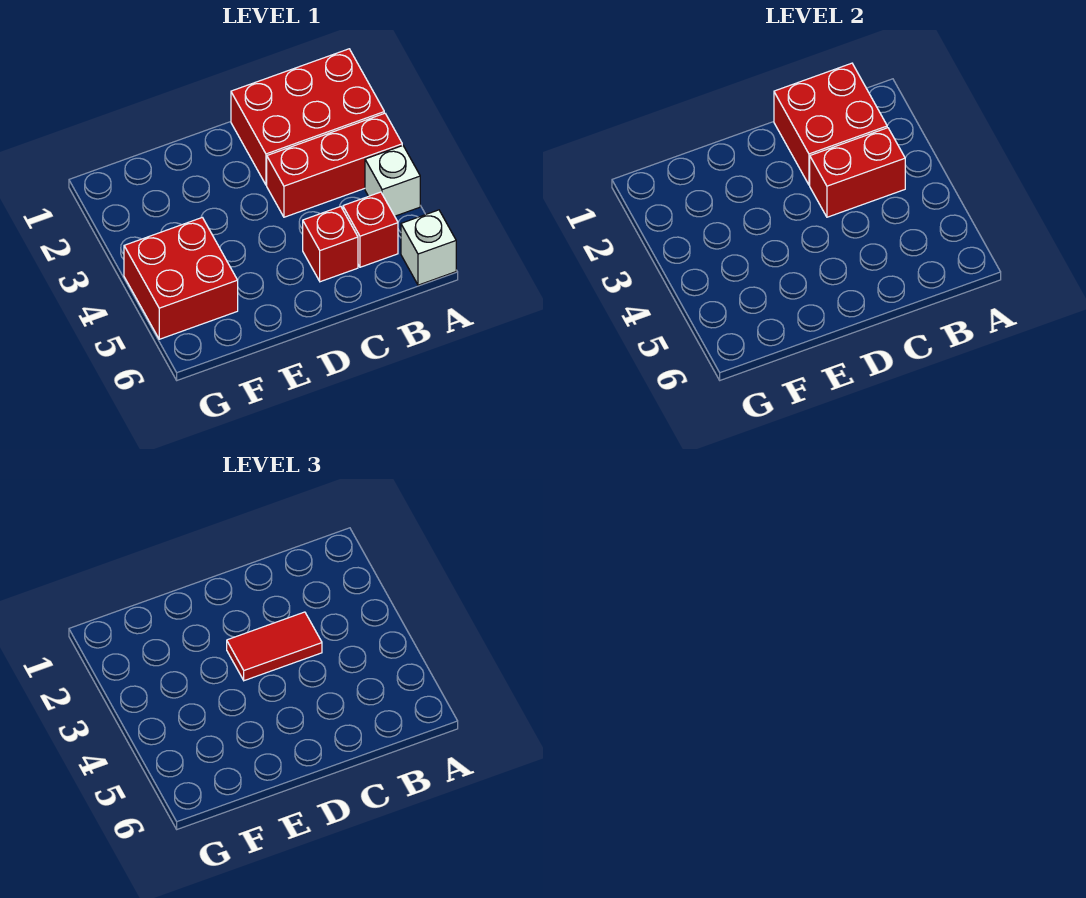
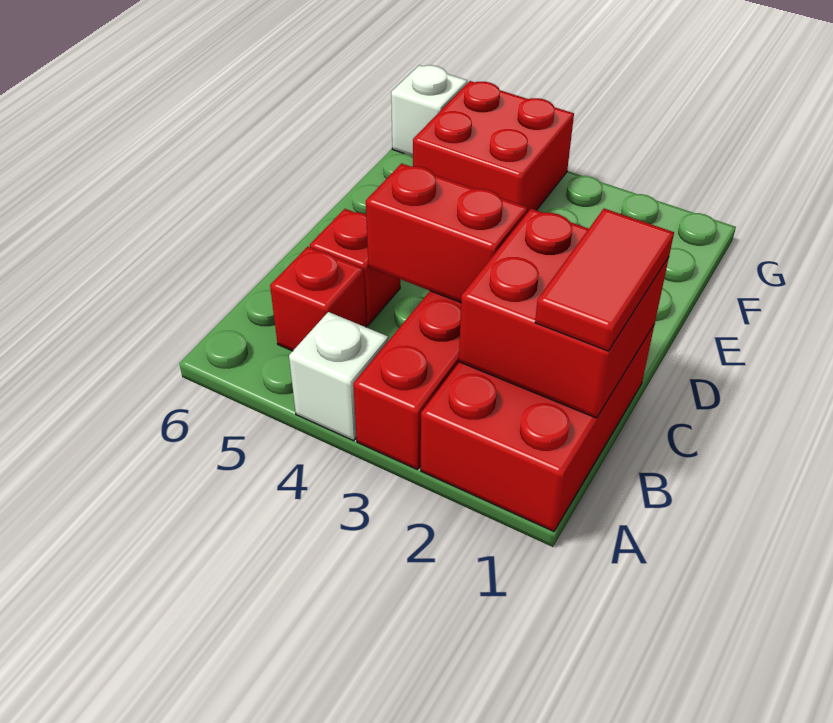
white brick A6 level 1 -> white brick G6 level 1
red brick B3:C3 level 2 -> red brick C3:C4 level 2
red tile C3:D3 level 3 -> red tile B1:C1 level 3

